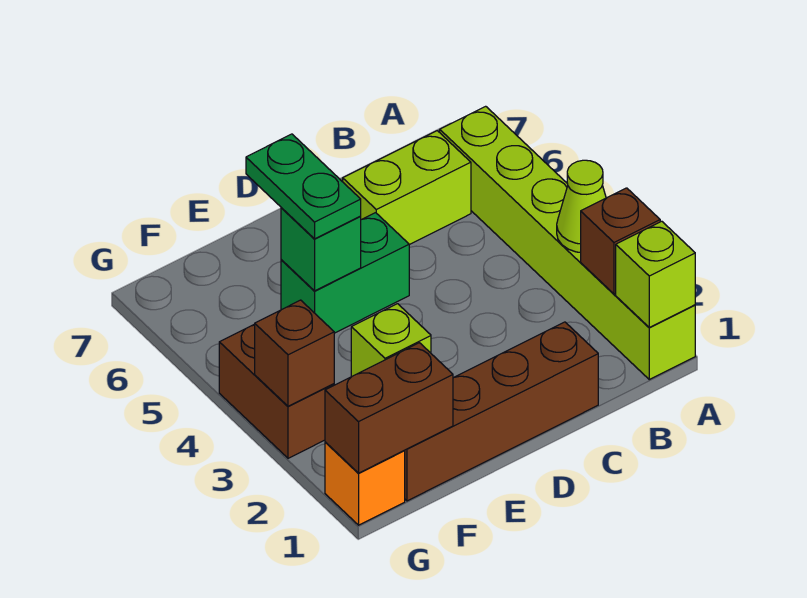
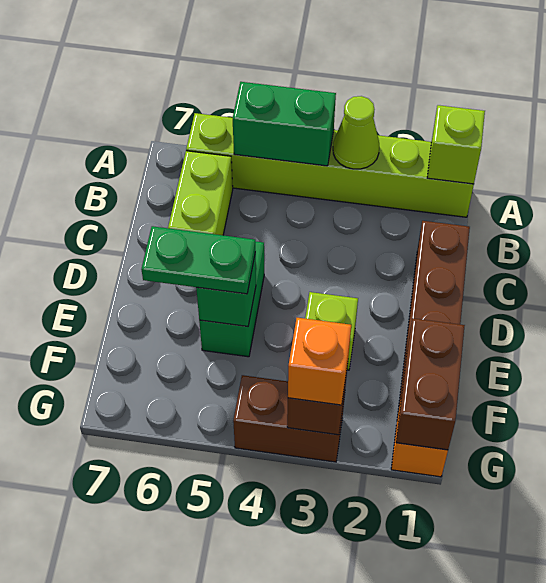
brown brick A2 level 2 -> none
none -> green brick A4:A5 level 2
none -> orange brick G3 level 3

